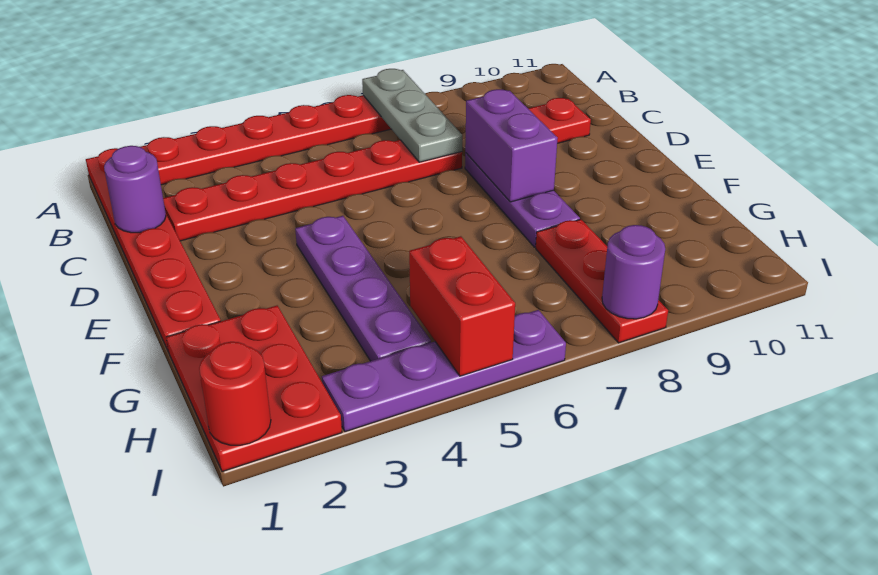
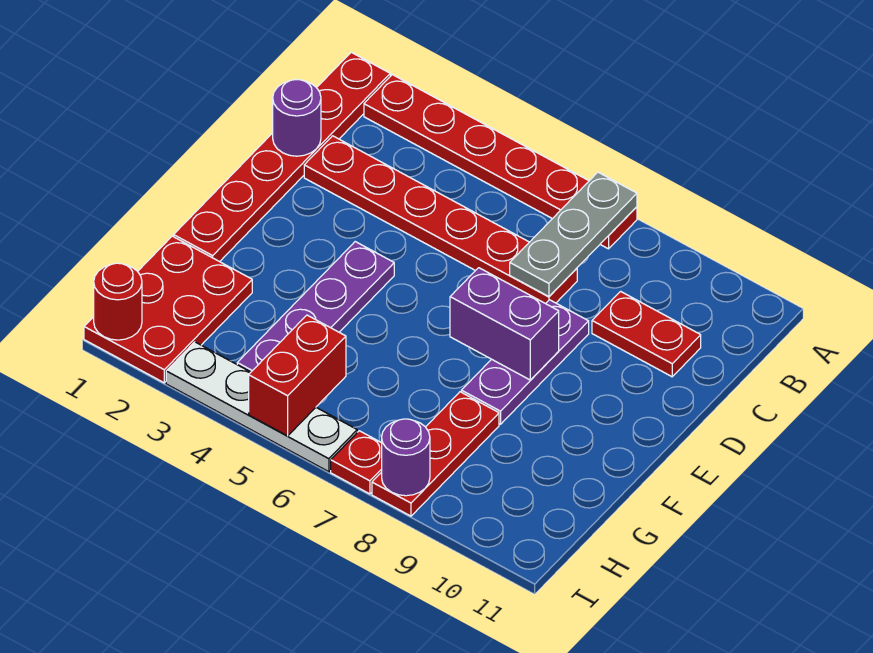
purple brick D8:E8 level 2 -> purple brick E7:E8 level 2
purple plate I3:I6 level 1 -> white plate I3:I6 level 1
none -> red plate I7 level 1

